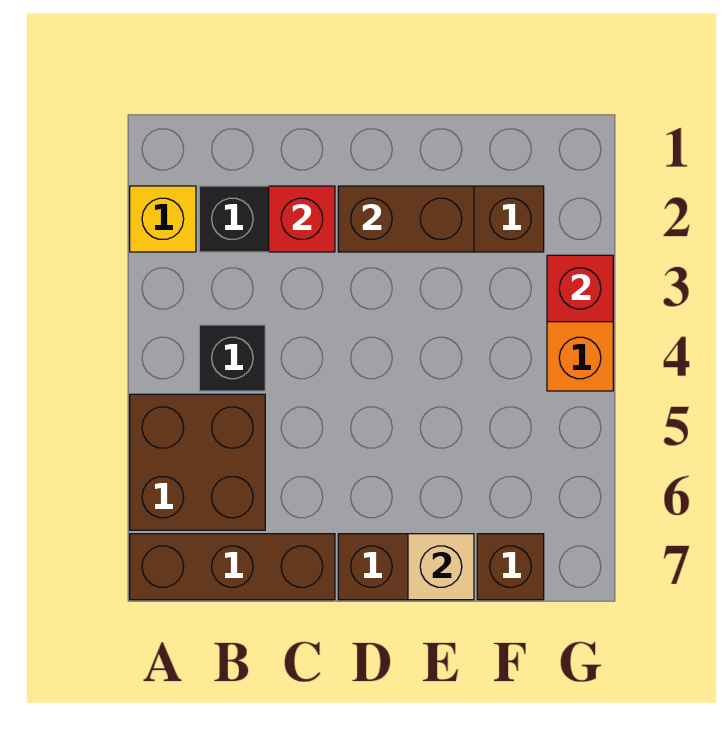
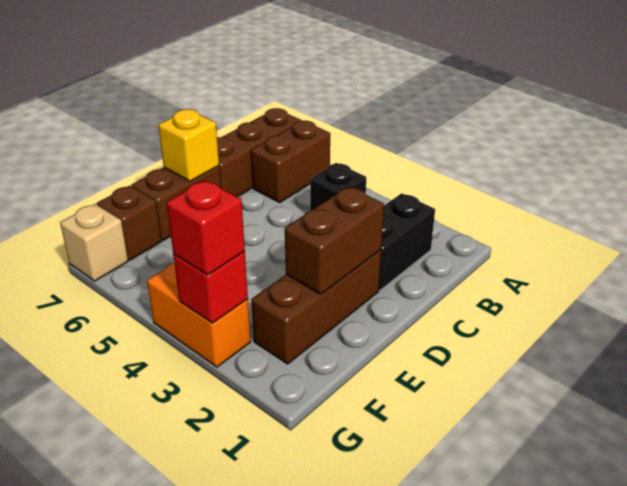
yellow brick A2 level 1 -> yellow brick D7 level 2
brown brick A5:B6 level 1 -> brown brick A6:B6 level 1
red brick C2 level 2 -> red brick G3 level 3
tan brick E7 level 2 -> tan brick G7 level 1

